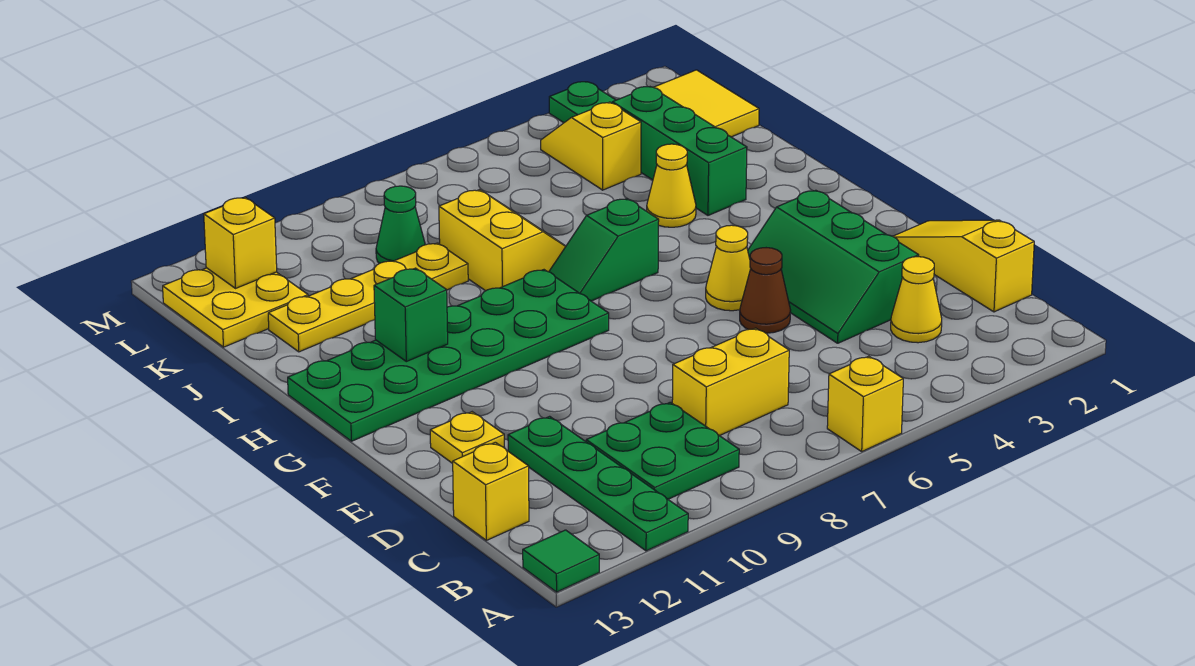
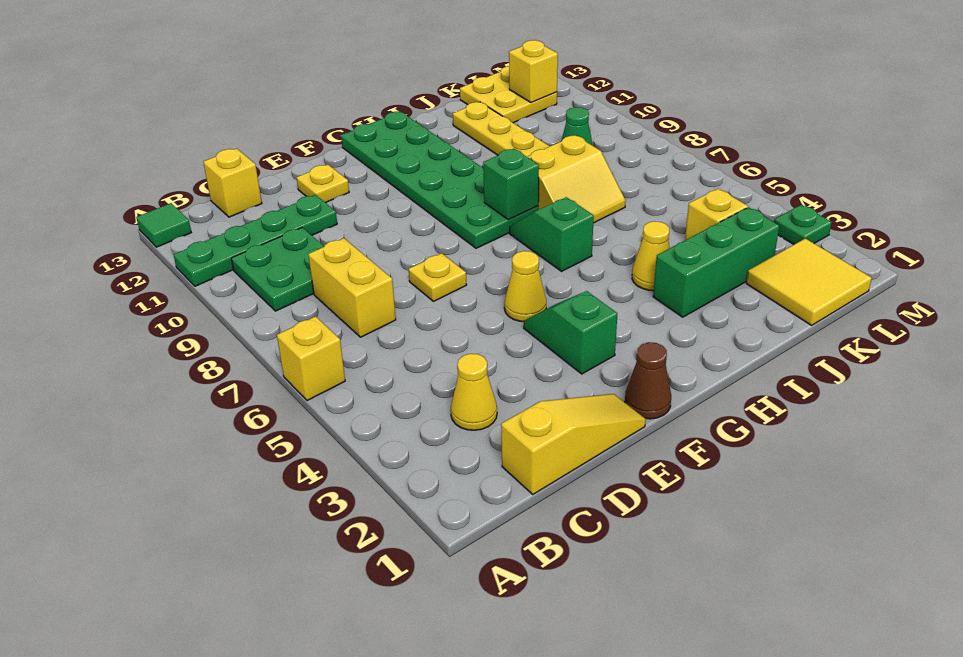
green slope D3:F4 level 1 top 3 -> green slope F3:F4 level 1 top 3
brown cone E5 level 1 -> brown cone F1 level 1
none -> yellow plate E7 level 1
green brick H11 level 2 -> green brick H8 level 2

